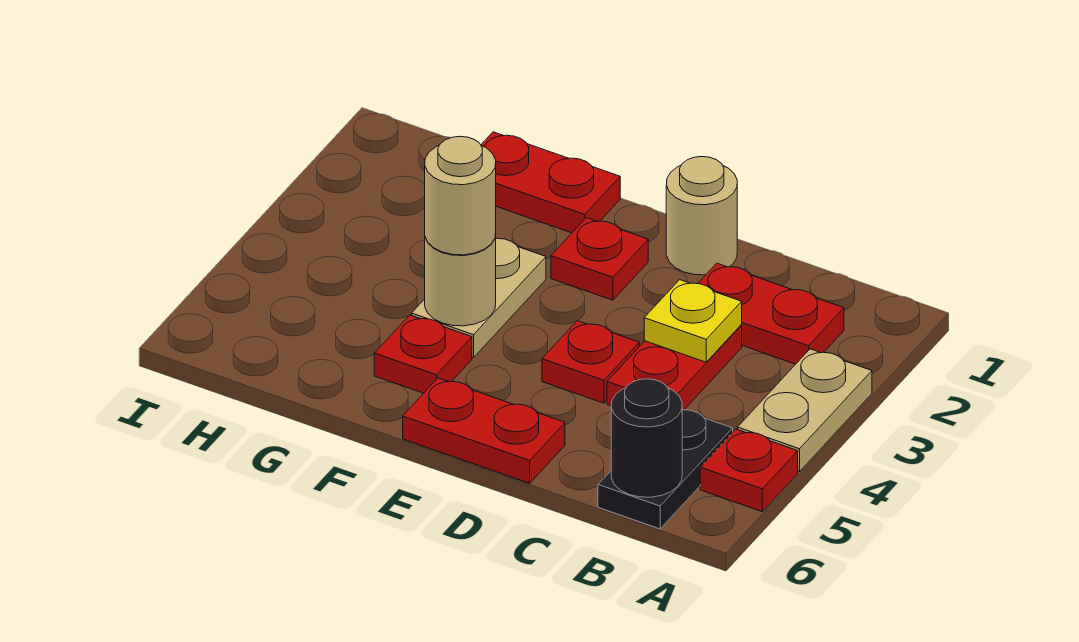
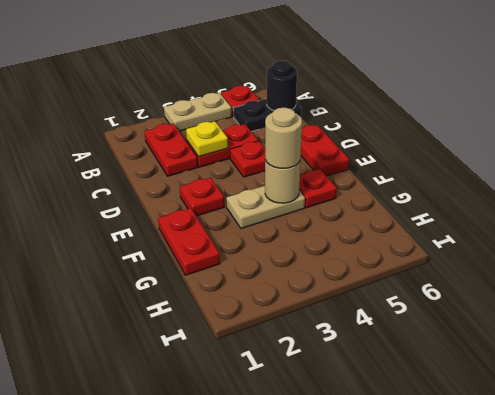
tan round brick D1 level 1 -> none

